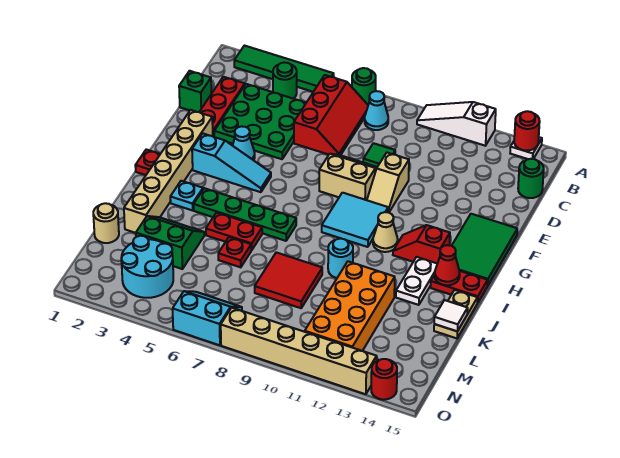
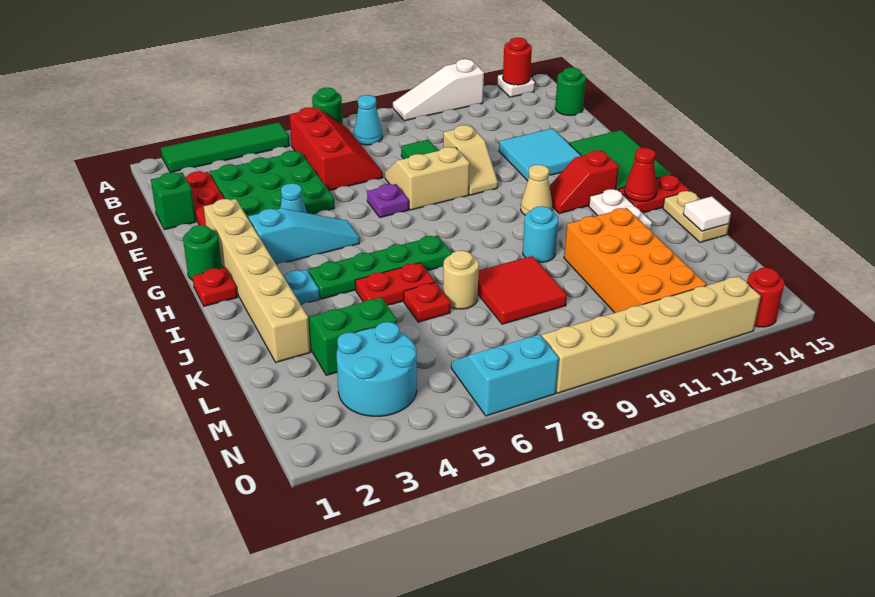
green round brick B4 level 1 -> green round brick G1 level 1
none -> purple plate F7 level 1
cyan tile G9:H10 level 1 -> cyan tile E12:F13 level 1
tan round brick L1 level 1 -> tan round brick K7 level 1

